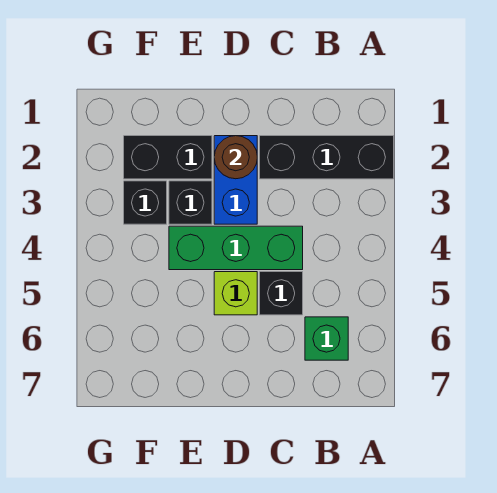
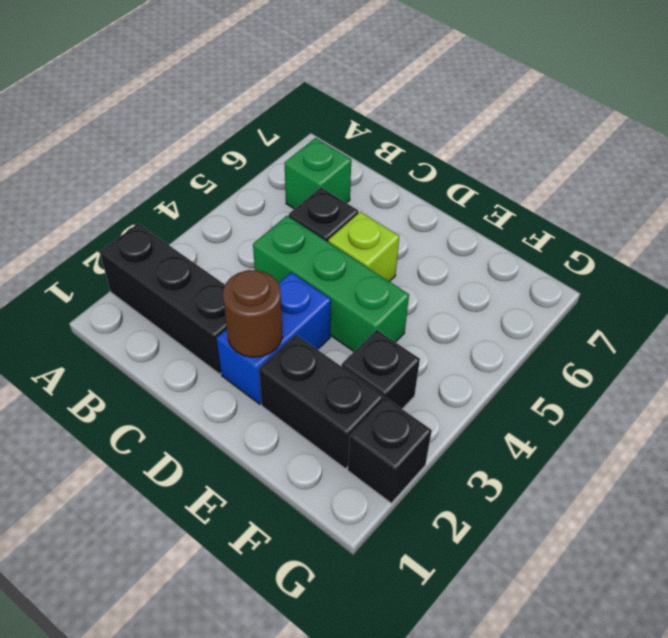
black brick E3 level 1 -> black brick G2 level 1

